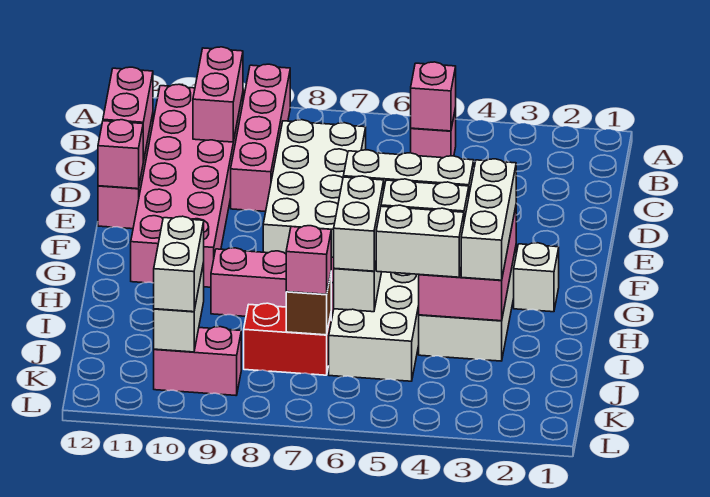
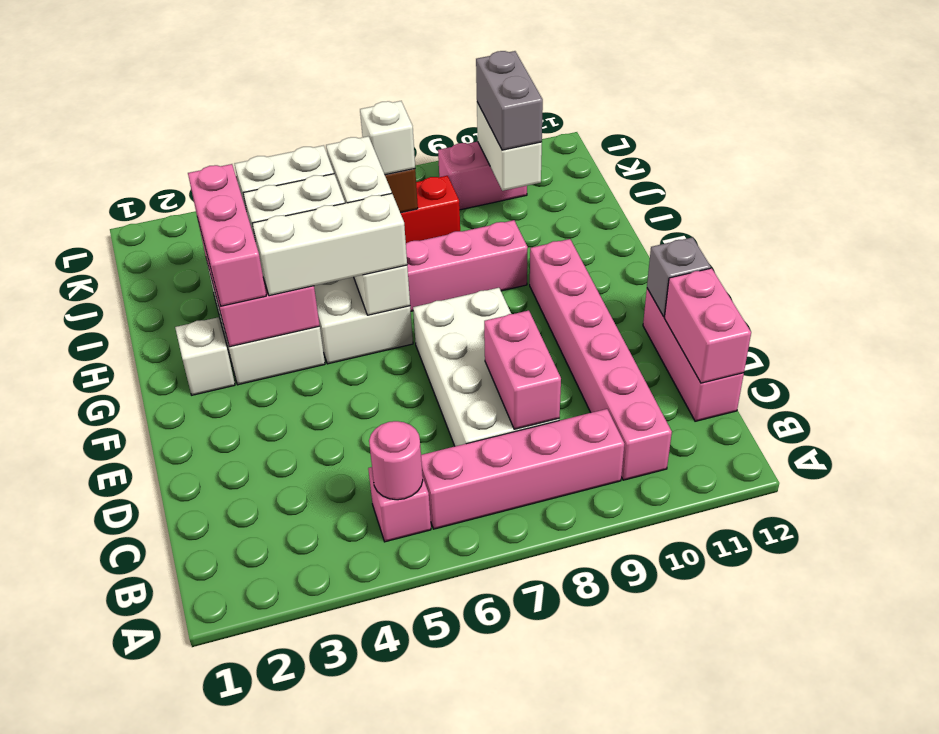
pink brick A9:D9 level 1 -> pink brick B6:B9 level 1
pink brick B5 level 2 -> pink round brick B5 level 2
pink brick B10:G11 level 1 -> pink brick B10:G10 level 1
pink brick B10:C10 level 2 -> pink brick C8:D8 level 2
pink brick E12 level 2 -> grey brick E12 level 2
white brick G3:I3 level 3 -> pink brick G3:I3 level 3
pink brick J7 level 3 -> white brick J7 level 3
white brick J10:K10 level 3 -> grey brick J10:K10 level 3

